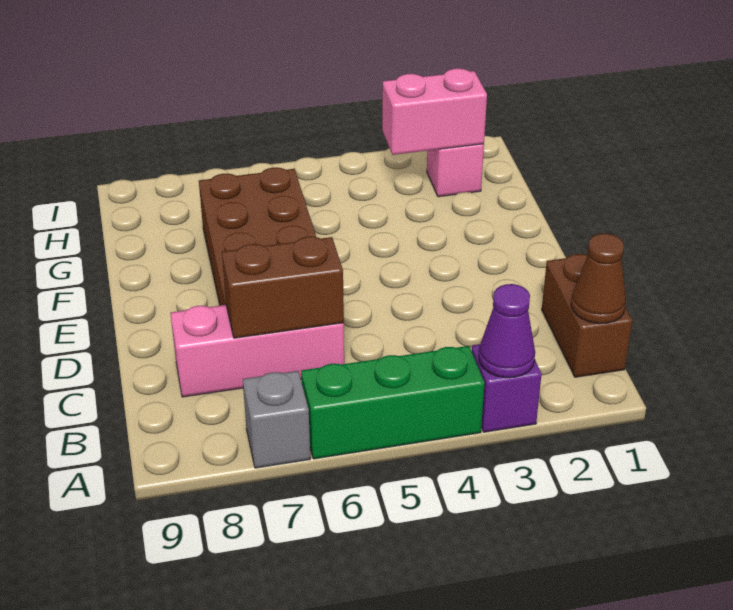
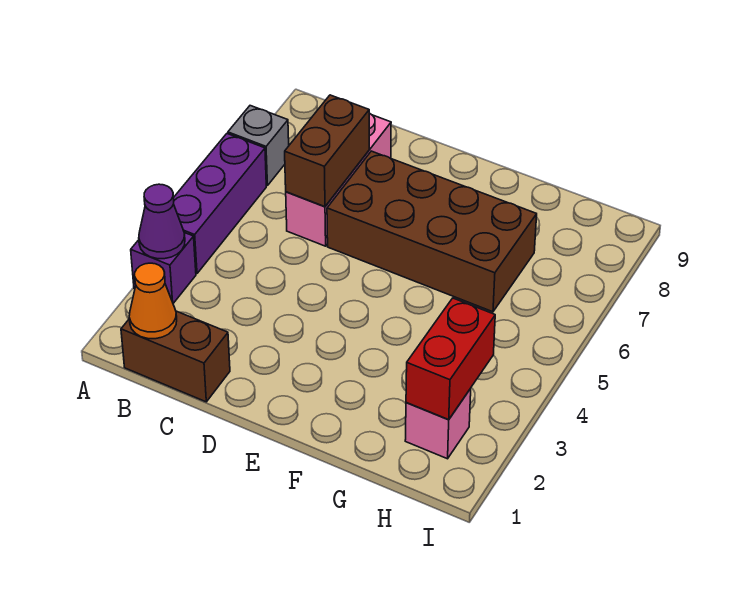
green brick A4:A6 level 1 -> purple brick A4:A6 level 1
brown cone B1 level 2 -> orange cone B1 level 2
pink brick H2:H3 level 2 -> red brick H2:H3 level 2

